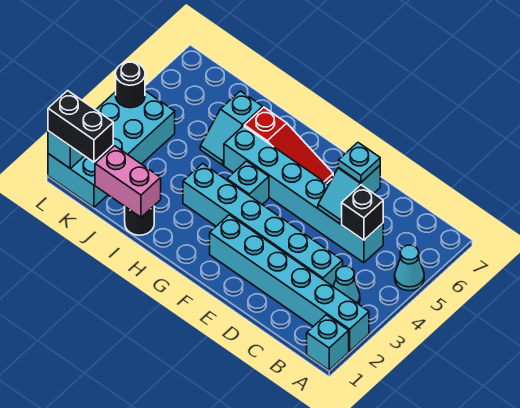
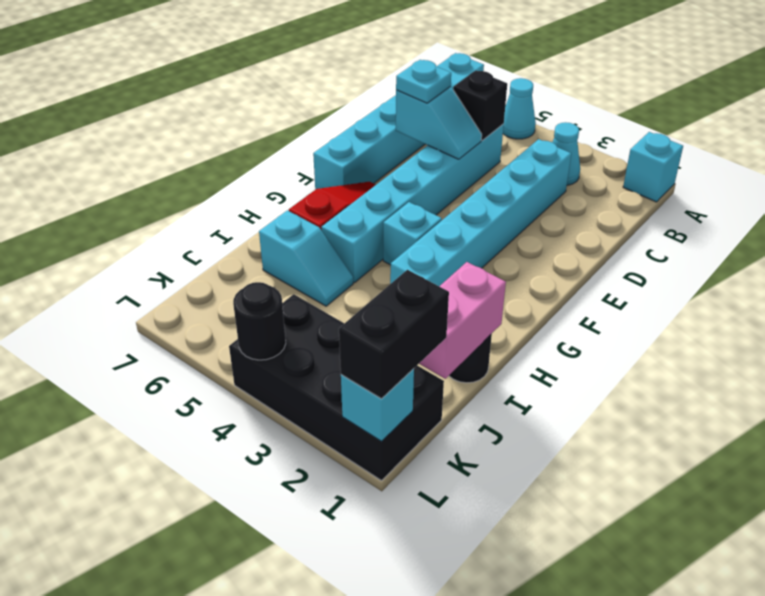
cyan brick A2:F2 level 1 -> cyan brick A7:F7 level 1
cyan brick K1:L4 level 1 -> black brick K1:L4 level 1

